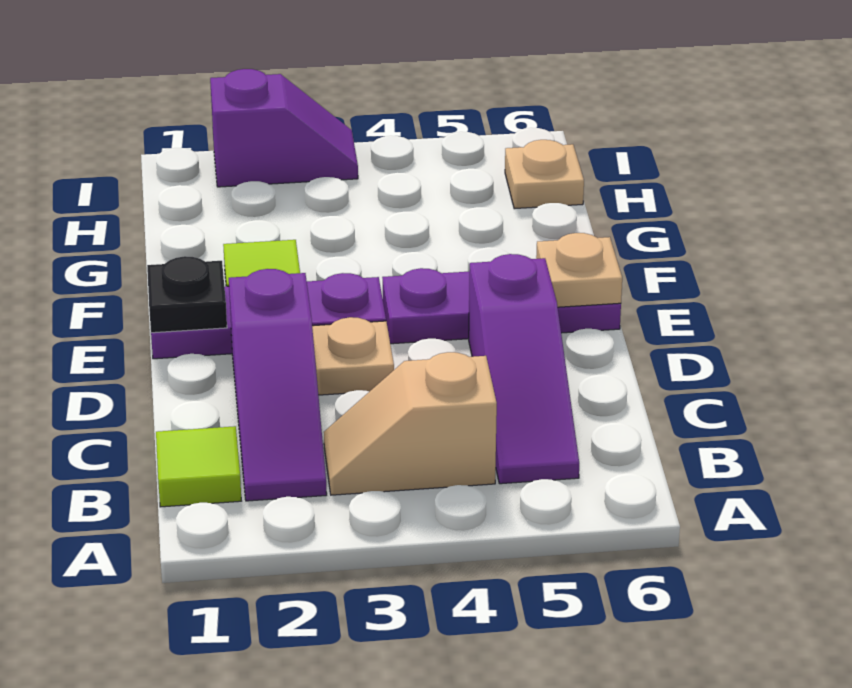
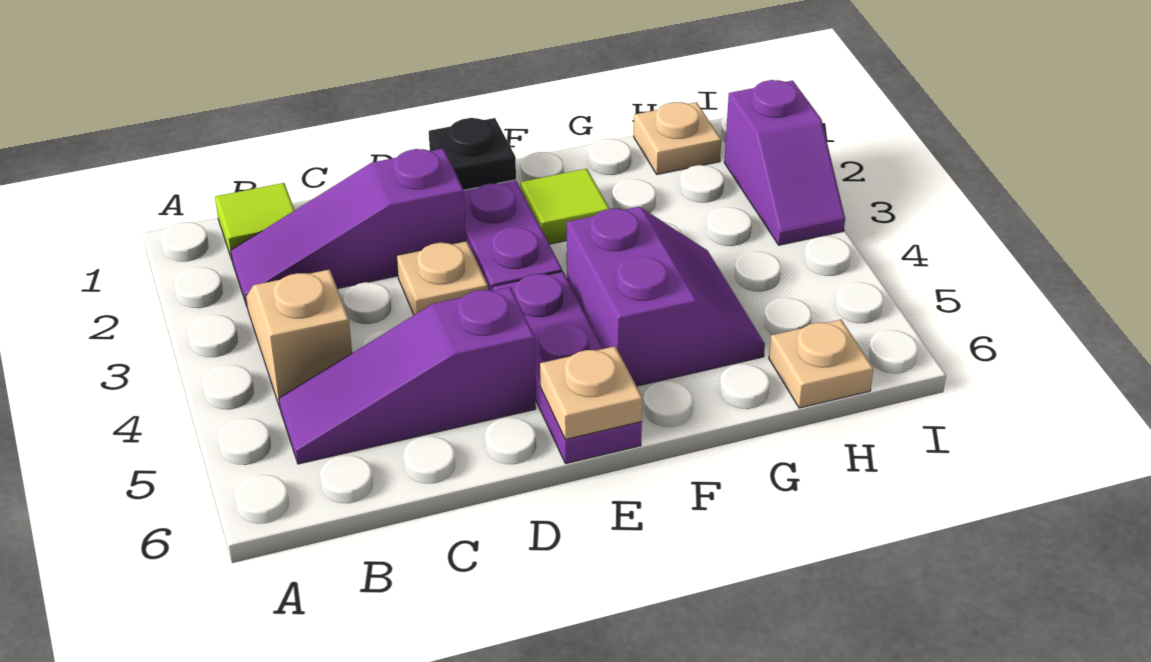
none -> purple slope F4:G5 level 1 top F
none -> tan plate H1 level 1

